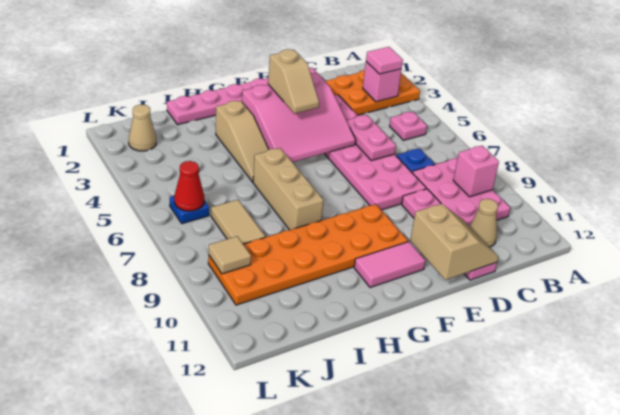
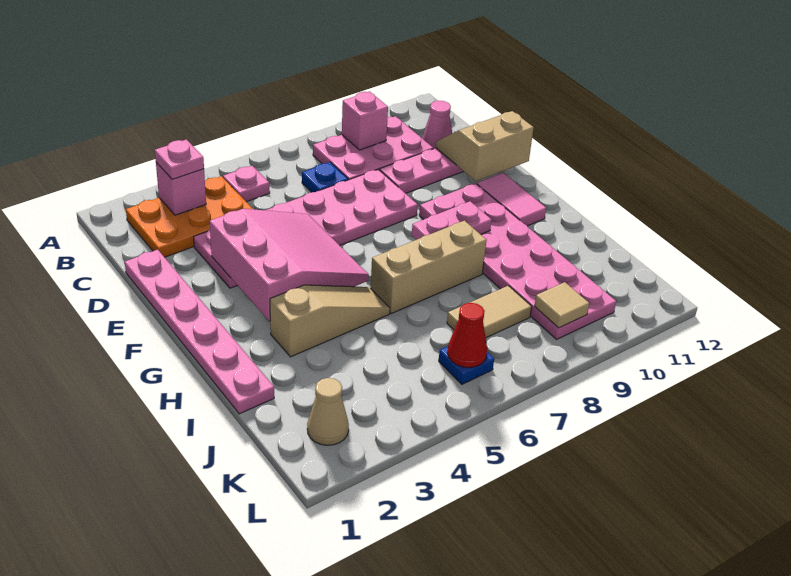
orange plate A2:C3 level 1 -> orange plate B2:C4 level 1
pink tile B3 level 3 -> pink plate B3 level 3
tan cone C11 level 1 -> pink cone C11 level 1
pink plate D5:D6 level 2 -> pink plate G8:G9 level 2
tan slope F3:F4 level 3 top 3 -> none
orange plate F9:K10 level 1 -> pink plate F9:K10 level 1

